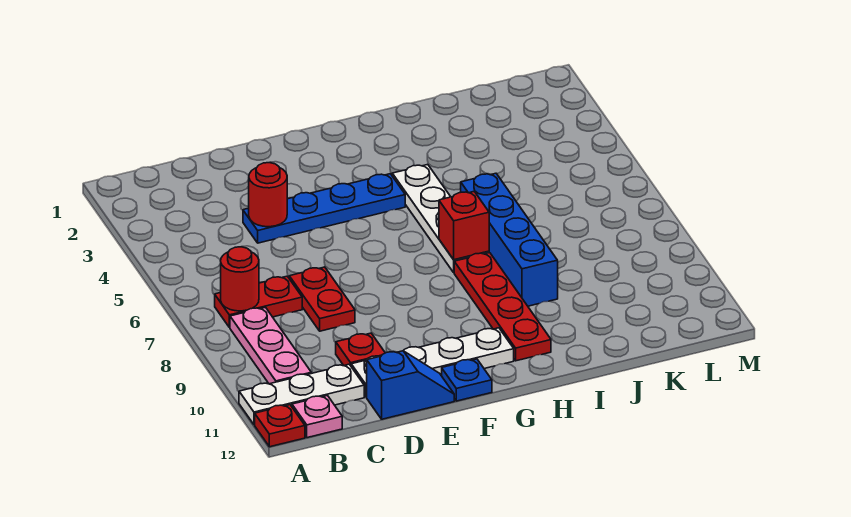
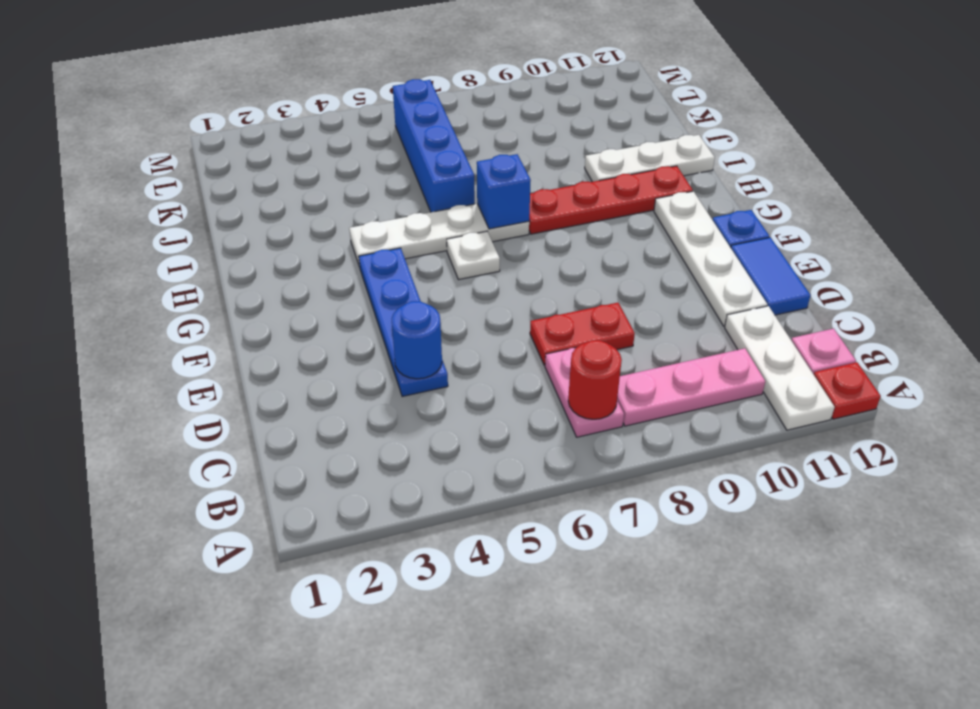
red plate B7:C7 level 1 -> pink plate B7:C7 level 1
red round brick D4 level 2 -> blue round brick D4 level 2
red plate D10 level 1 -> none
blue slope D12:E12 level 1 top D -> blue tile D12:E12 level 1
none -> white plate G6 level 1
red brick H7 level 2 -> blue brick H7 level 2
blue brick I6:I9 level 1 -> blue brick I6:L6 level 1
none -> white plate I10:I12 level 1

